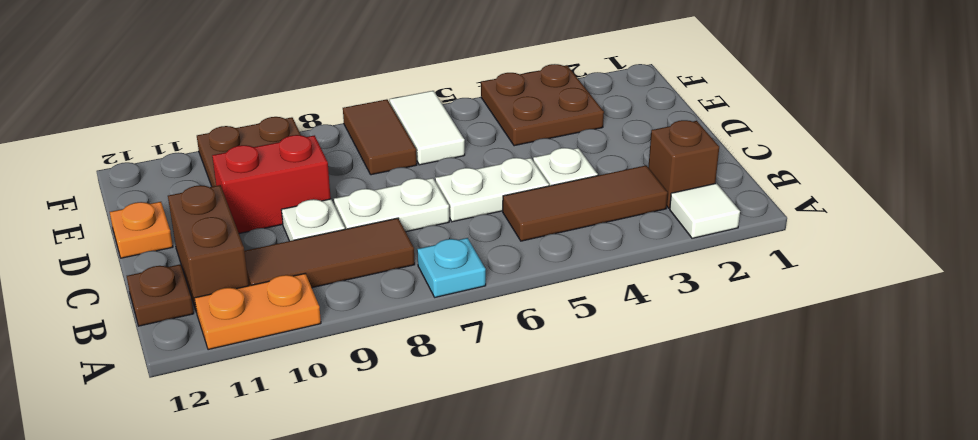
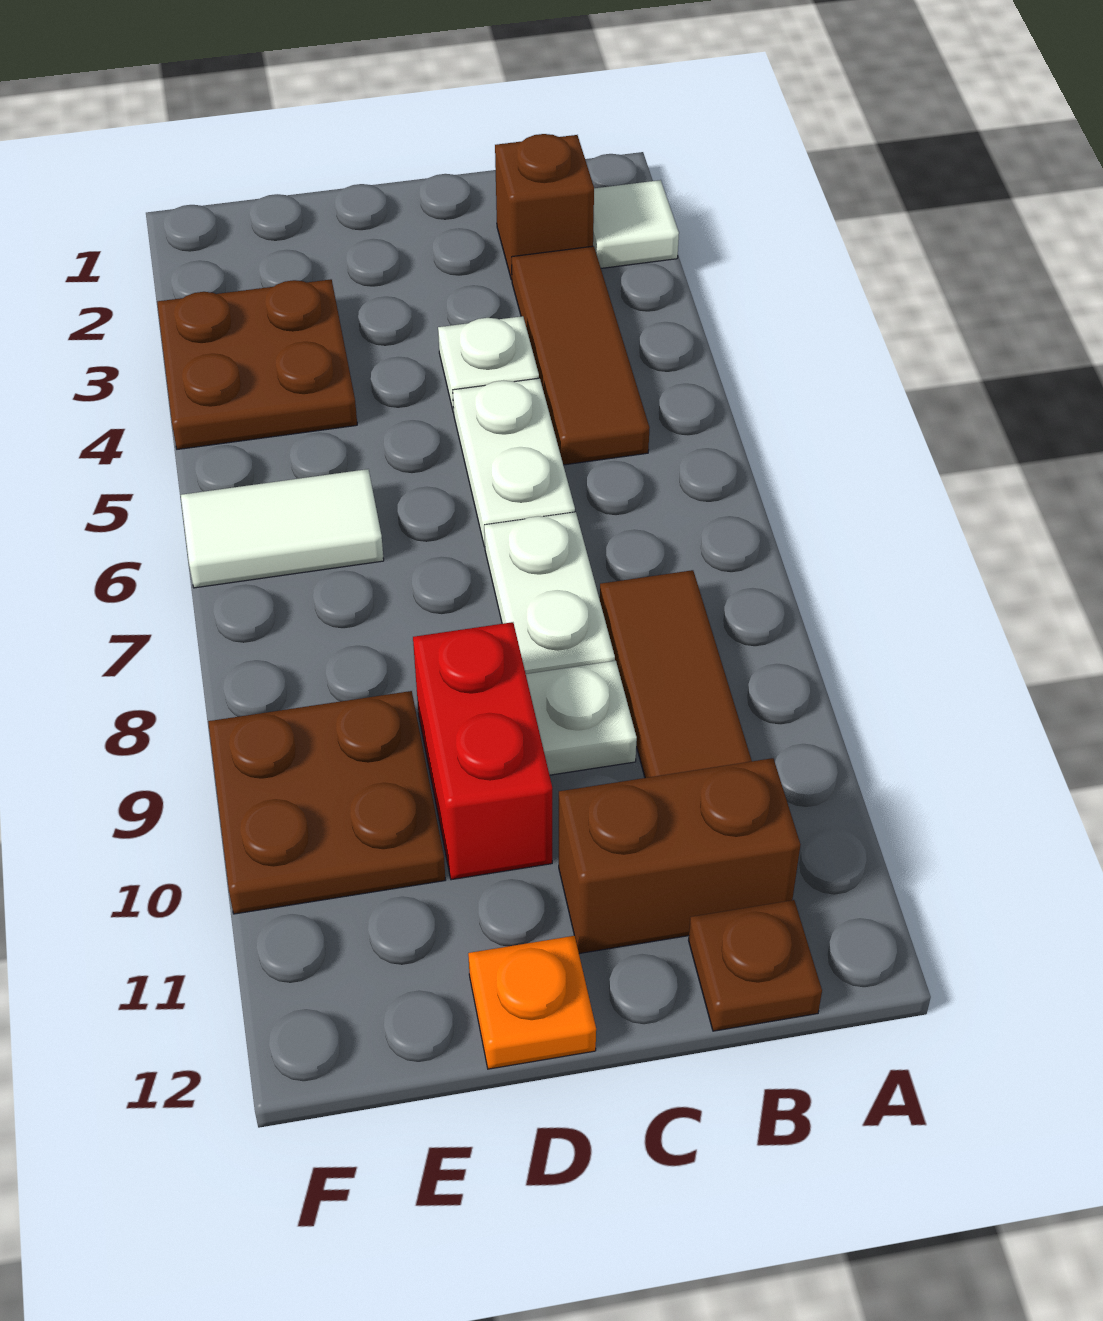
cyan plate A7 level 1 -> none
orange plate A10:A11 level 1 -> none
brown tile E7:F7 level 1 -> none

